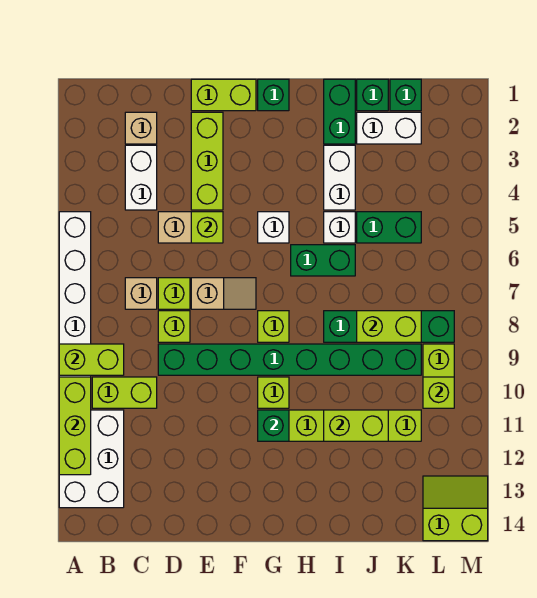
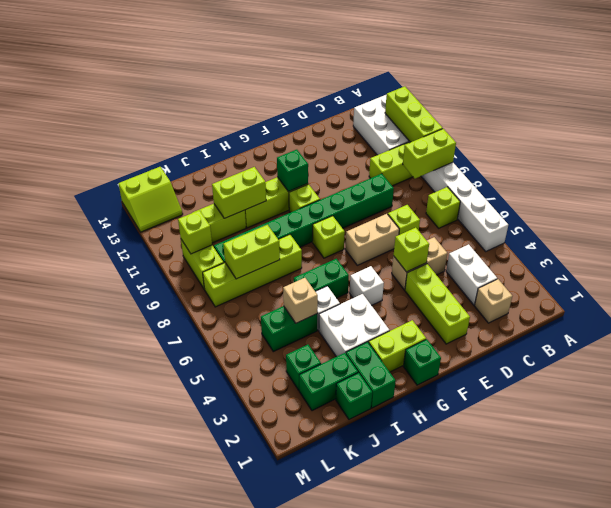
tan brick C7 level 1 -> tan brick J5 level 2
lime brick D8 level 1 -> lime brick B7 level 1
lime brick E1:F1 level 1 -> lime brick G2:H2 level 1
tan slope E7:F7 level 1 top E -> tan brick E7:F7 level 1
white brick I3:I4 level 1 -> white brick H3:I4 level 1
green brick I8:L8 level 1 -> lime brick I8:L8 level 1
white brick J2:K2 level 1 -> green brick J2:K2 level 1
green brick K1 level 1 -> green brick K3 level 1

